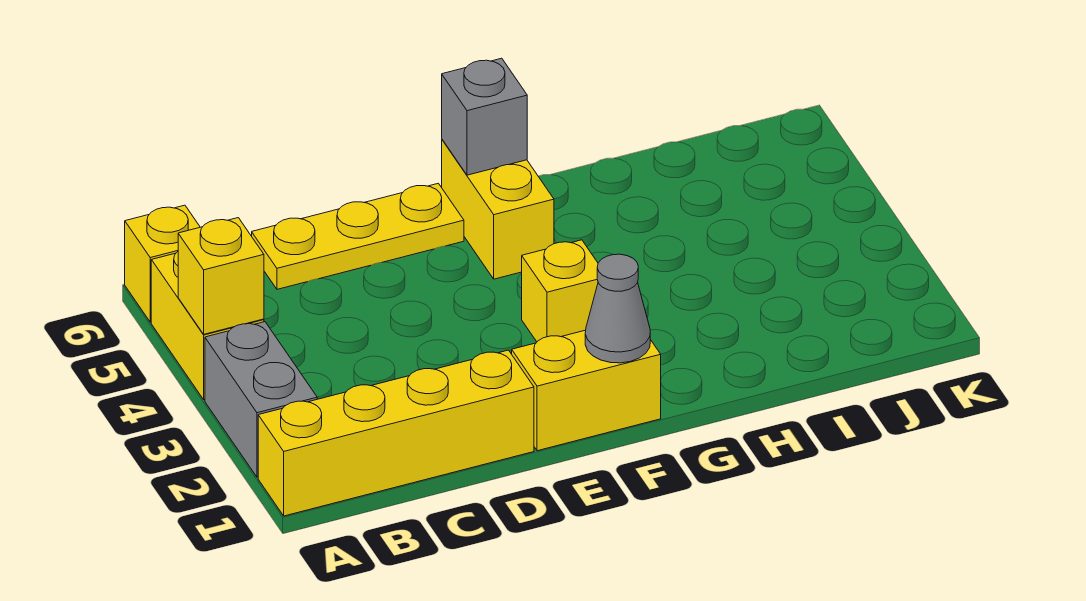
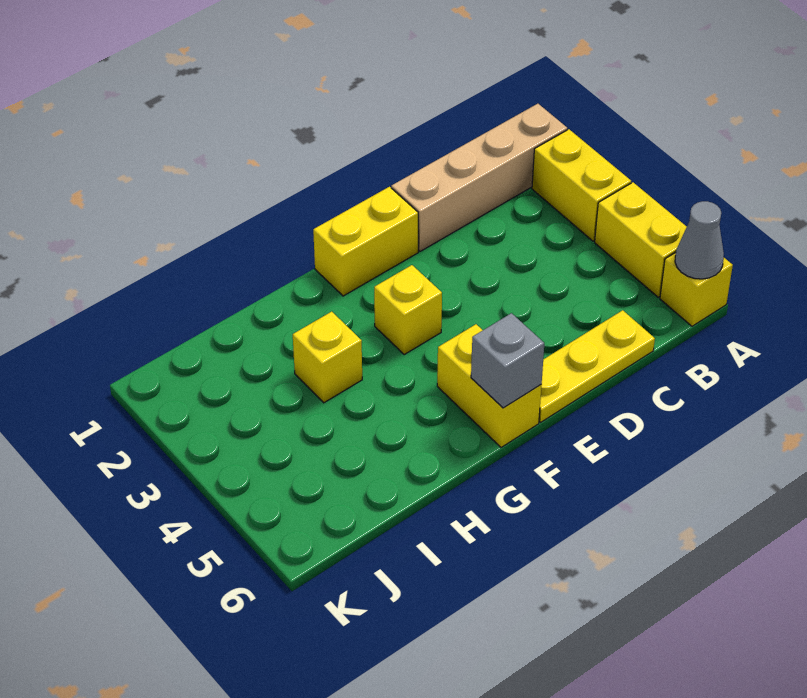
yellow brick A1:D1 level 1 -> tan brick A1:D1 level 1
grey brick A2:A3 level 1 -> yellow brick A2:A3 level 1
yellow brick A4 level 2 -> yellow brick H3 level 1
grey cone F1 level 2 -> grey cone A6 level 2

